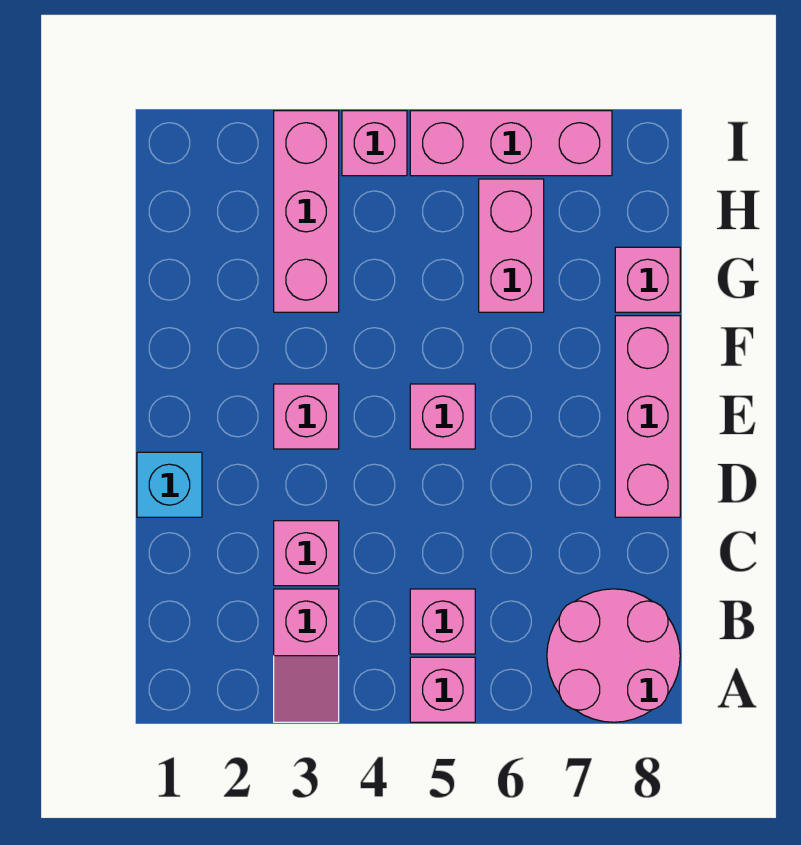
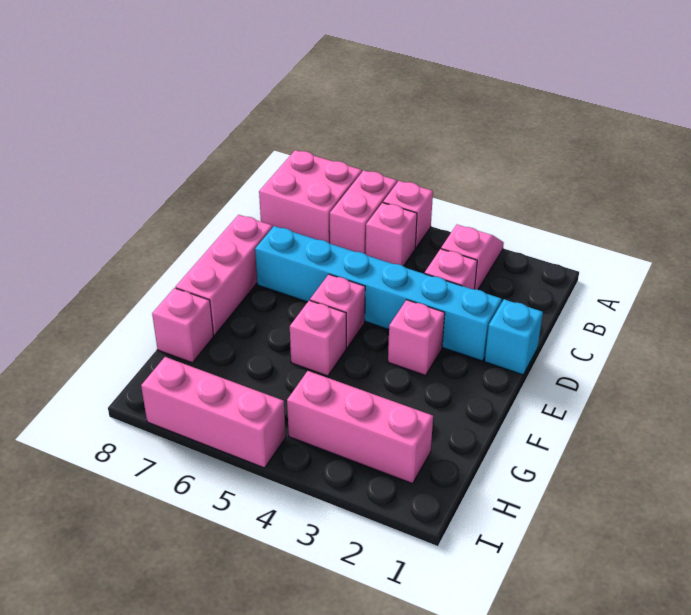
pink round brick A7:B8 level 1 -> pink brick A7:B8 level 1
none -> cyan brick D2:D7 level 1
pink brick G3:I3 level 1 -> pink brick H2:H4 level 1
pink brick G6:H6 level 1 -> pink brick A6:B6 level 1
pink brick I4 level 1 -> pink brick F5 level 1

